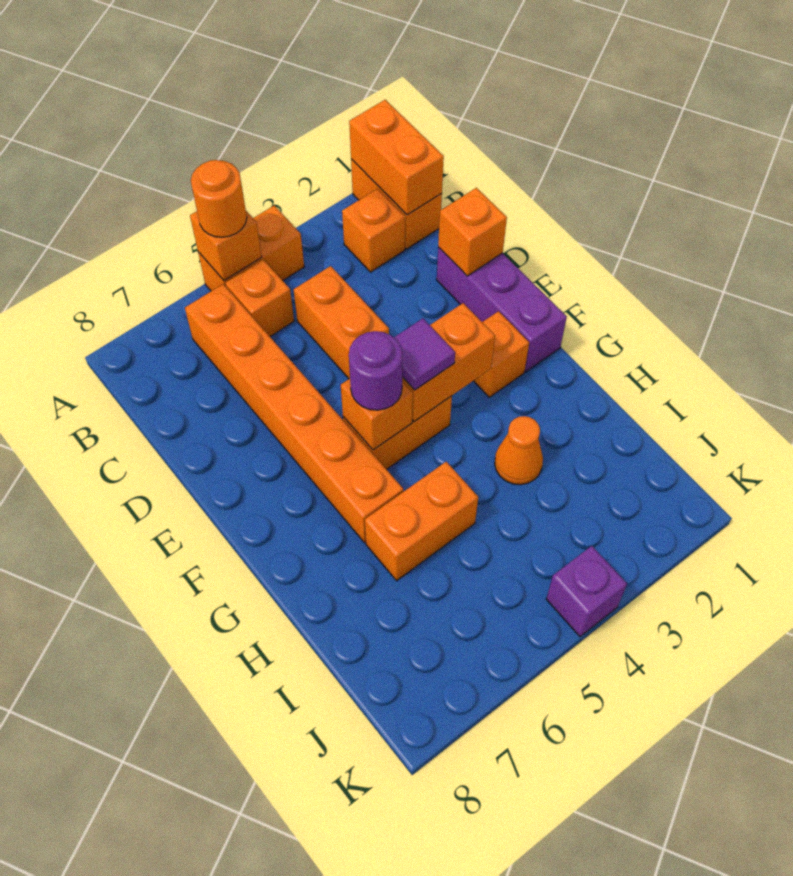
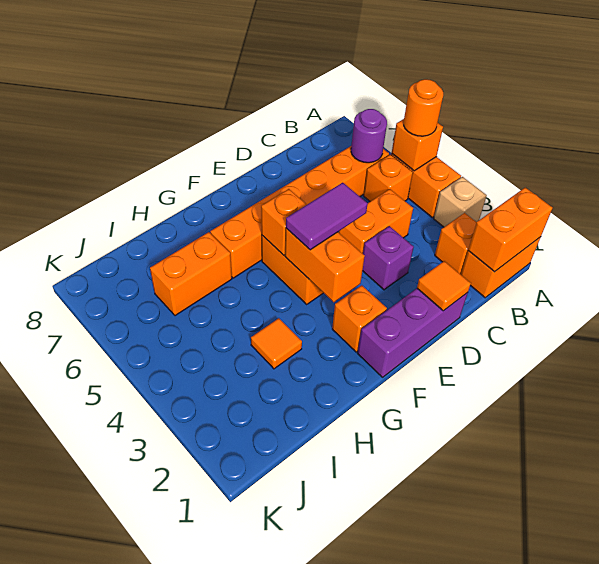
none -> tan brick A3 level 1
orange brick D1 level 2 -> orange tile D1 level 2
purple tile F4 level 3 -> purple tile E4:F4 level 3
purple round brick F5 level 3 -> purple round brick B6 level 2
orange cone H3 level 1 -> orange tile H3 level 1
orange brick H5:H6 level 1 -> orange brick H6:I6 level 1
purple brick K4 level 1 -> purple brick D3 level 1

